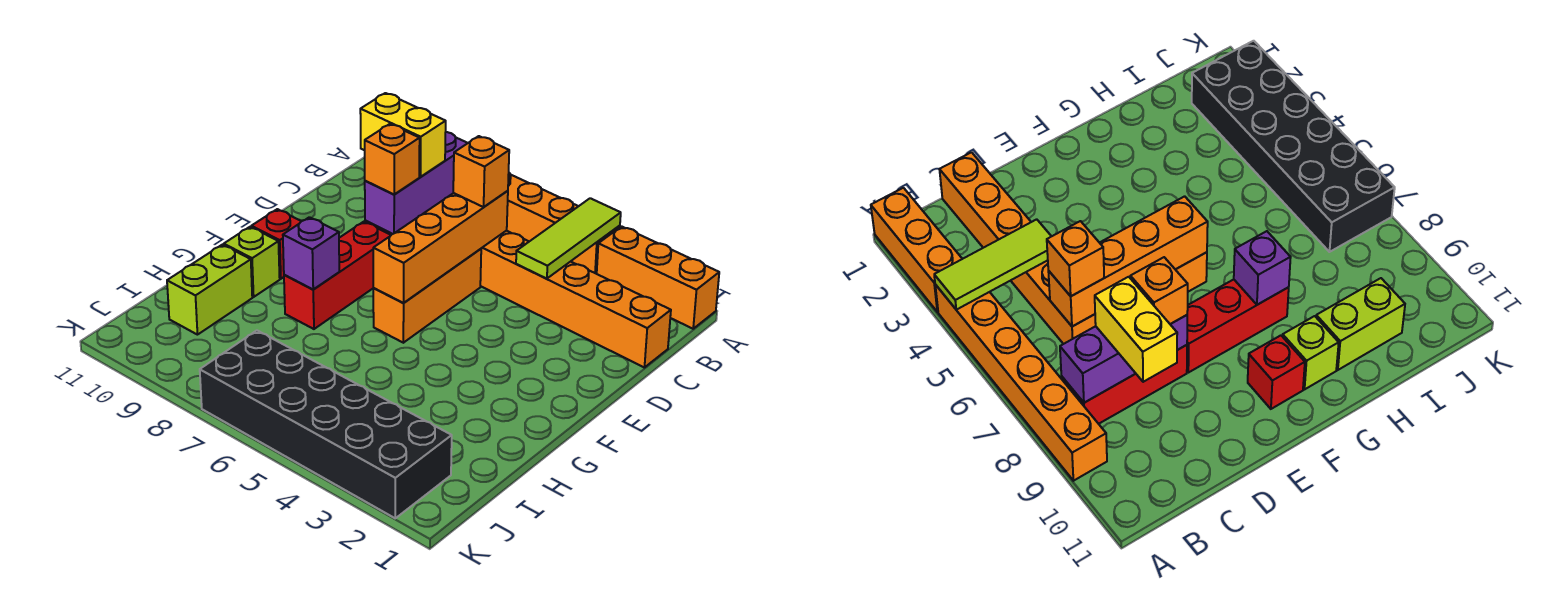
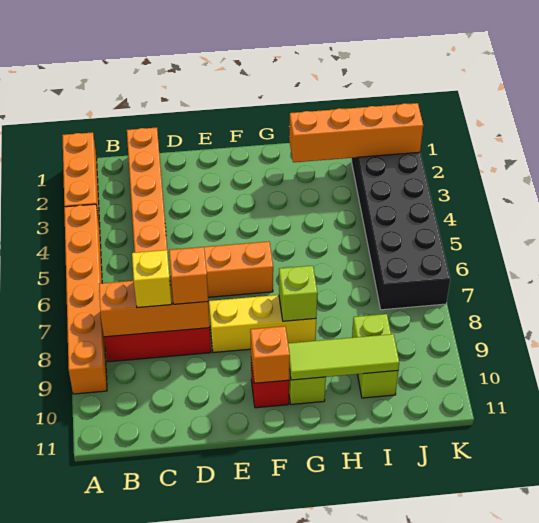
lime tile A4:C4 level 2 -> lime tile G10:I10 level 2
purple brick B8:D8 level 2 -> orange brick B8:D8 level 2
orange brick C6:F6 level 2 -> orange brick H2:K2 level 2
orange brick C6 level 3 -> orange brick F10 level 2
yellow brick C8:C9 level 3 -> yellow brick C8 level 3
red brick E8:G8 level 1 -> yellow brick E8:G8 level 1
purple brick G8 level 2 -> lime brick G8 level 2
lime brick H10:I10 level 1 -> lime brick I9:I10 level 1

